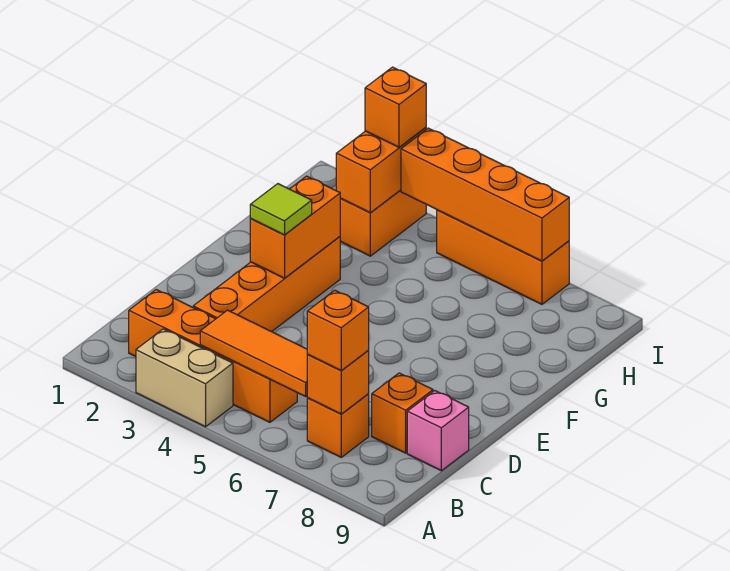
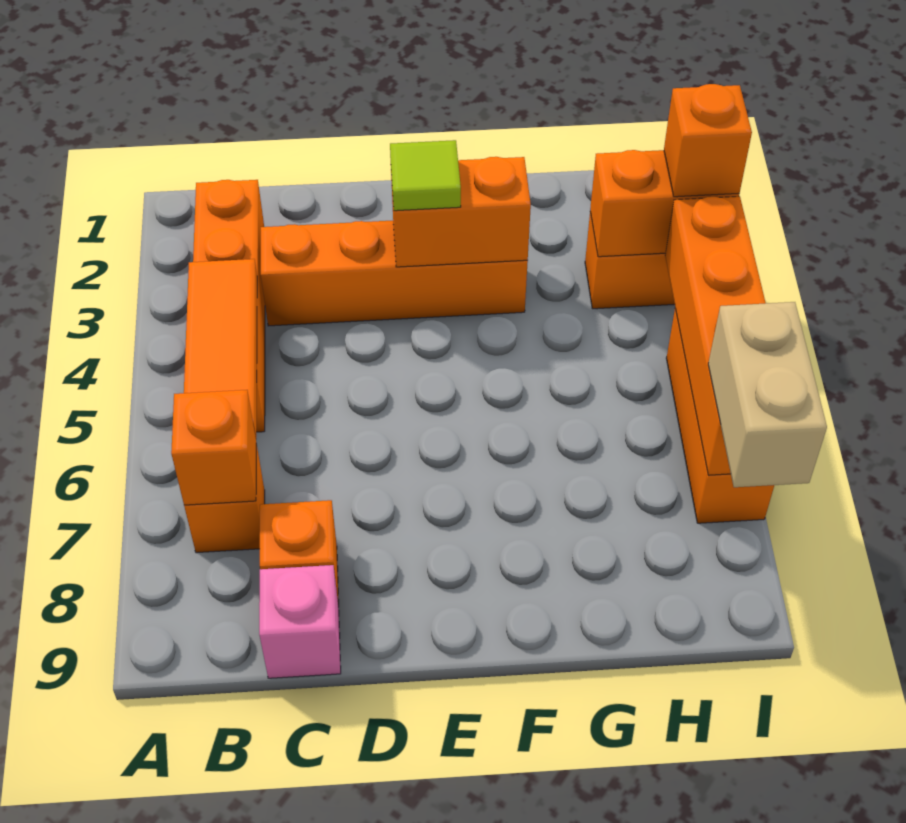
tan brick A3:A4 level 1 -> tan brick I7:I8 level 3
orange brick B7 level 3 -> none

